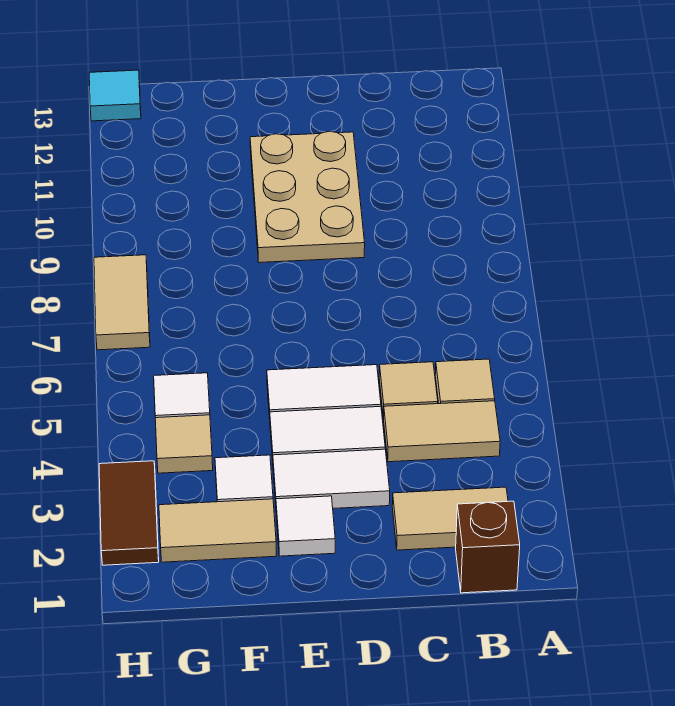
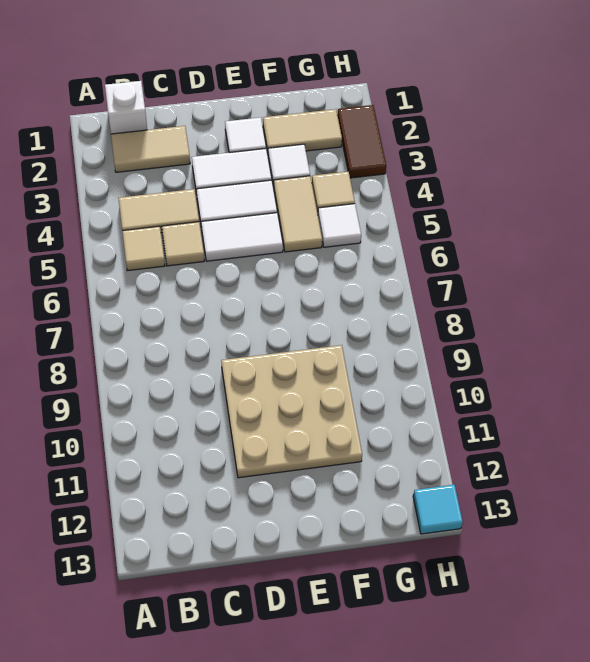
brown brick B1 level 1 -> white brick B1 level 1
tan plate D9:E11 level 1 -> tan plate D9:F11 level 1
tan tile H7:H8 level 1 -> tan tile F4:F5 level 1

